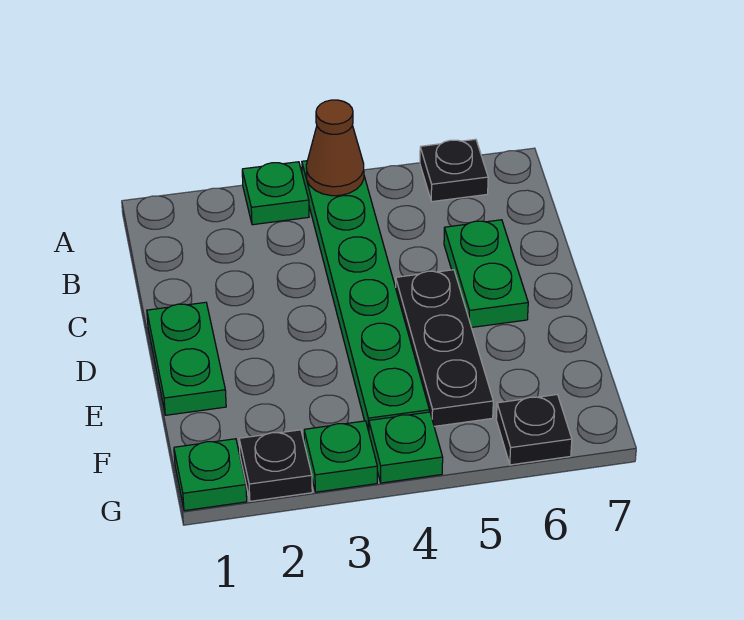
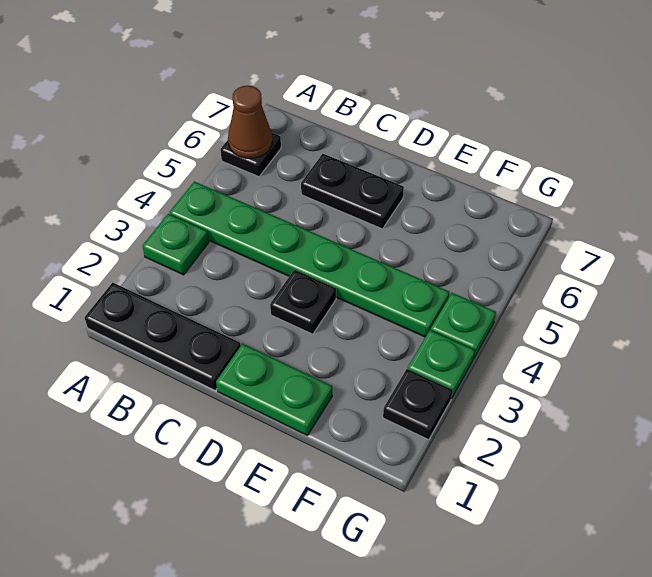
brown cone A4 level 2 -> brown cone A6 level 2
green plate C6:D6 level 1 -> black plate C6:D6 level 1
black plate D5:F5 level 1 -> black plate A1:C1 level 1
green plate G1 level 1 -> none
black plate G6 level 1 -> black plate D3 level 1

